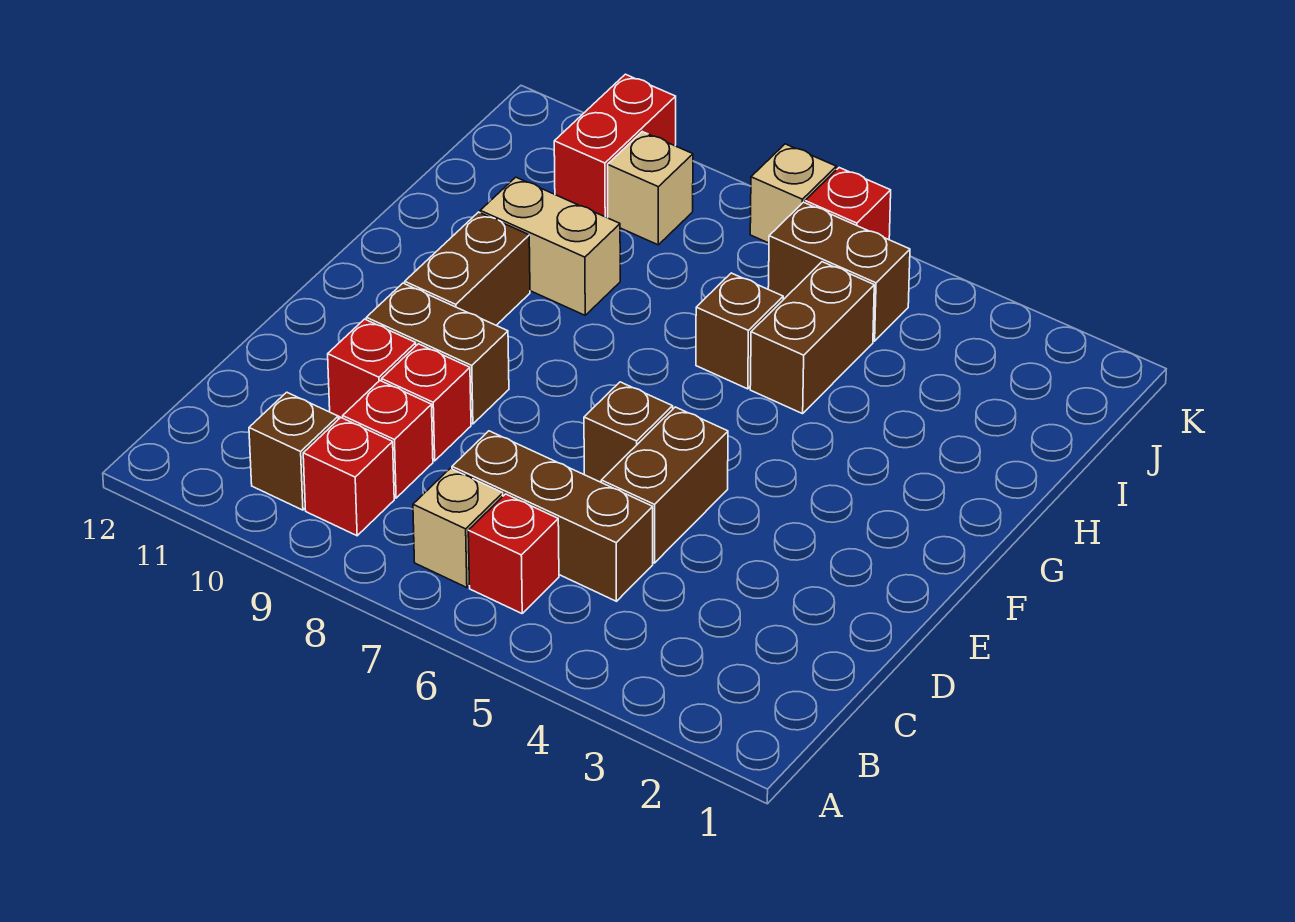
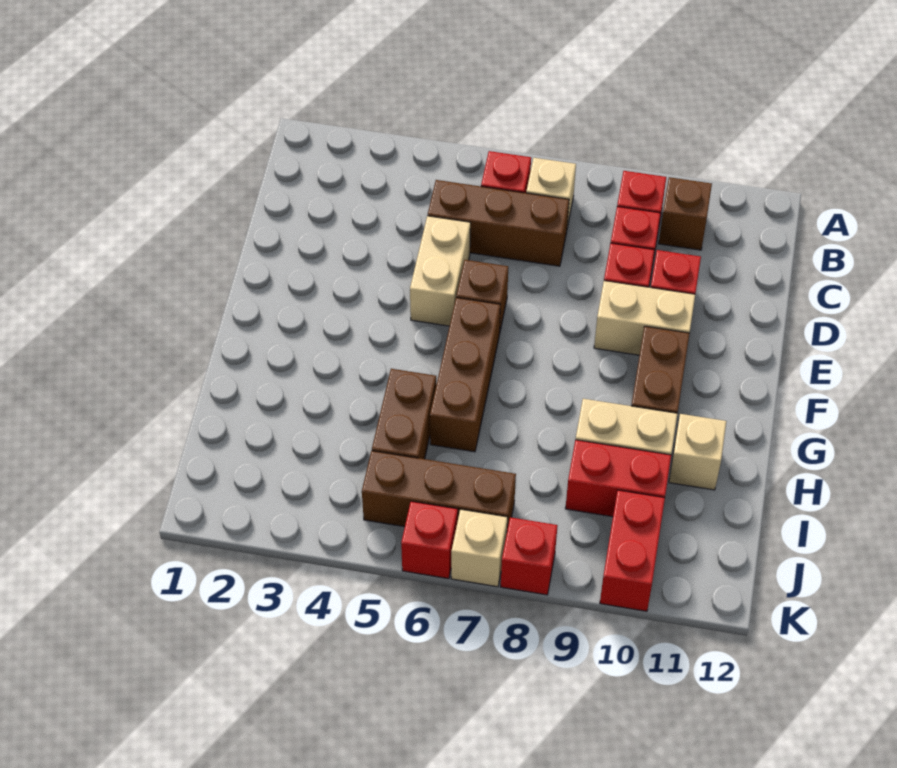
brown brick D5:E5 level 1 -> tan brick D5:E5 level 1
brown brick E9:E10 level 1 -> tan brick E9:E10 level 1
brown brick H6 level 1 -> brown brick F6:H6 level 1
none -> red brick I9:I10 level 1
brown brick J5:J6 level 1 -> brown brick J5:J7 level 1
tan brick J9 level 1 -> tan brick H11 level 1
none -> red brick K8 level 1

